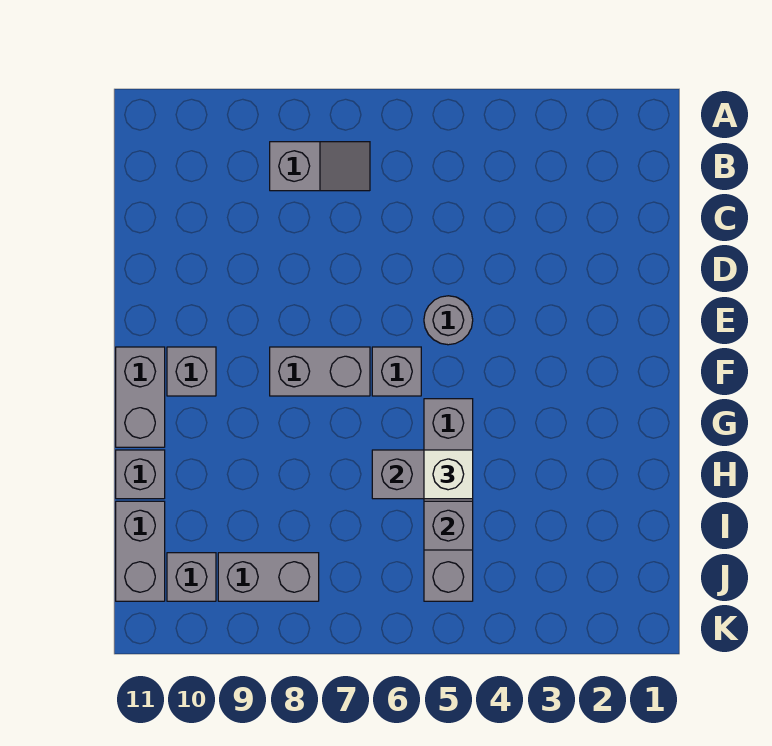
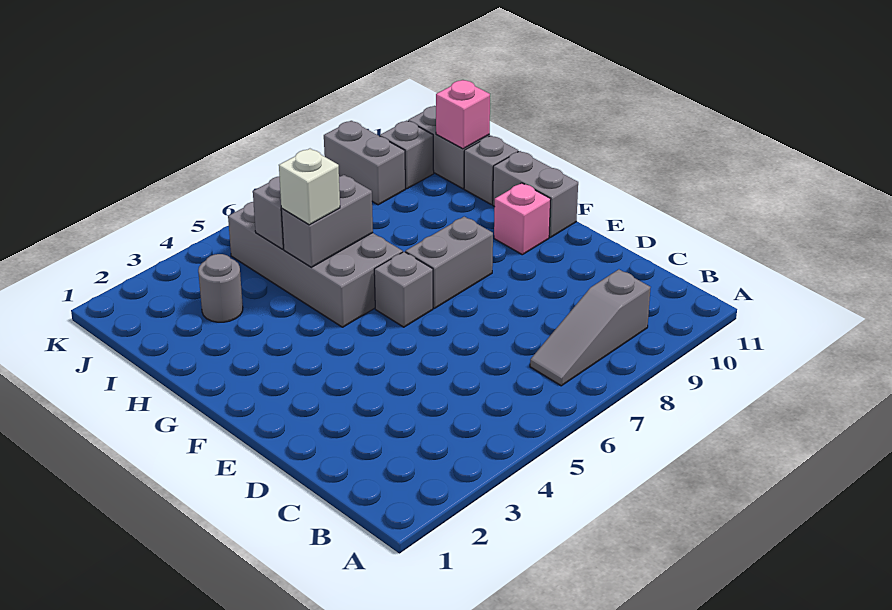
grey slope B7:B8 level 1 top 8 -> grey slope B7:B9 level 1 top 9
grey round brick E5 level 1 -> grey round brick I3 level 1
grey brick F10 level 1 -> pink brick F10 level 1
grey brick G5:J5 level 1 -> grey brick G5:J6 level 1
none -> pink brick I11 level 2
grey brick J8:J9 level 1 -> grey brick J9:K9 level 1

